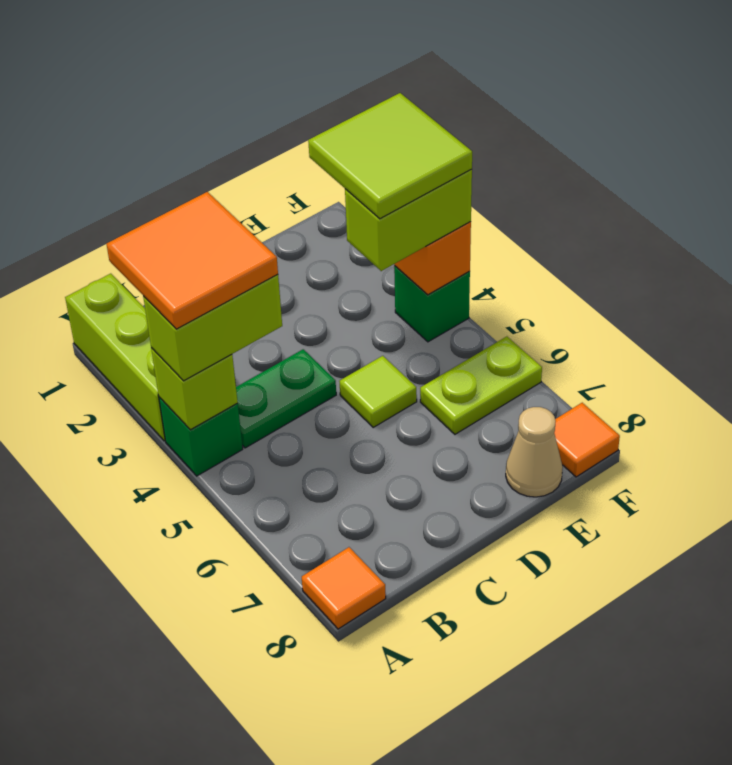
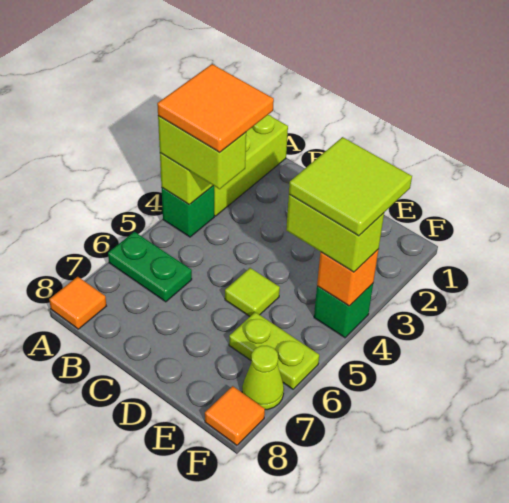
green plate B4:C4 level 1 -> green plate A6:B6 level 1
tan cone E8 level 1 -> none
none -> lime cone F7 level 1

